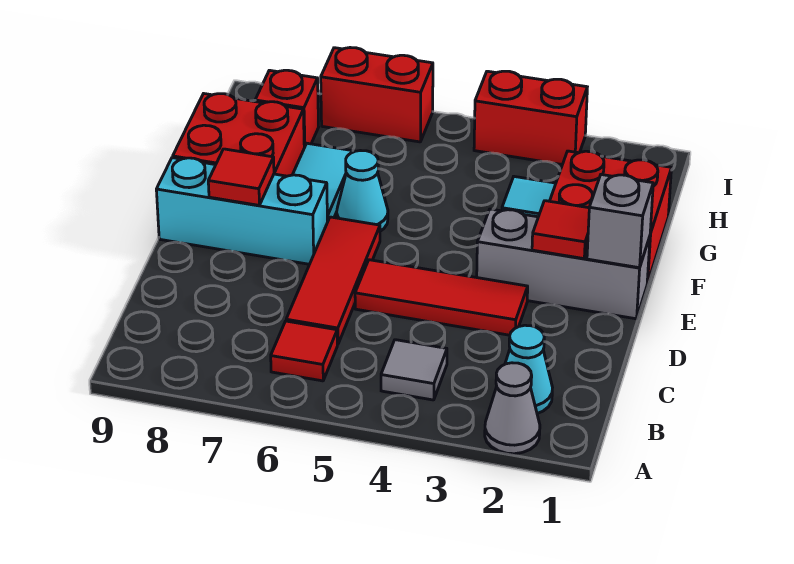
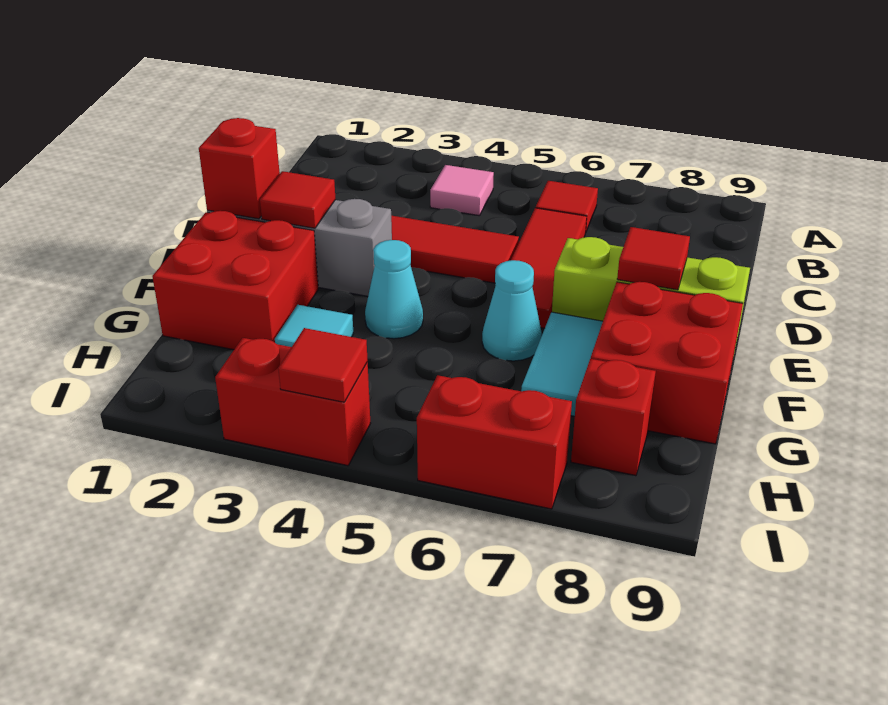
grey cone A2 level 1 -> none
cyan cone B2 level 1 -> cyan cone F4 level 1
grey tile B4 level 1 -> pink tile B4 level 1
grey brick E1 level 2 -> red brick E1 level 2
cyan brick E7:E9 level 1 -> lime brick E7:E9 level 1
none -> red tile I4 level 2

